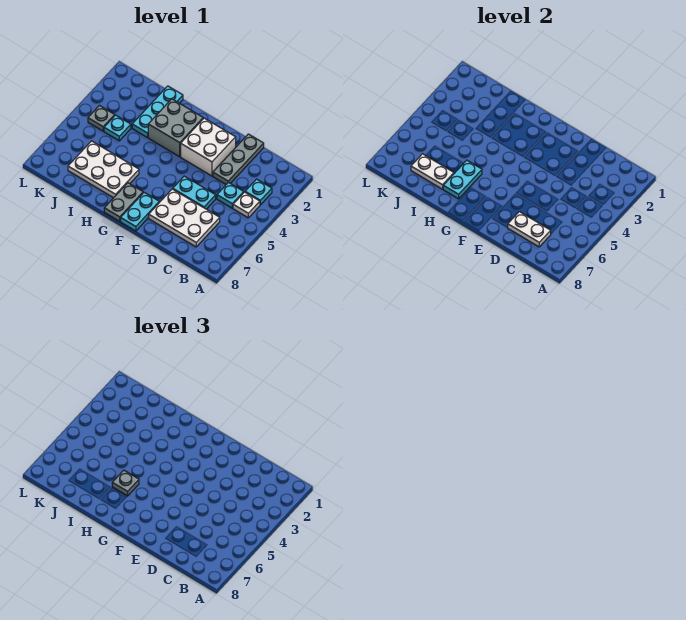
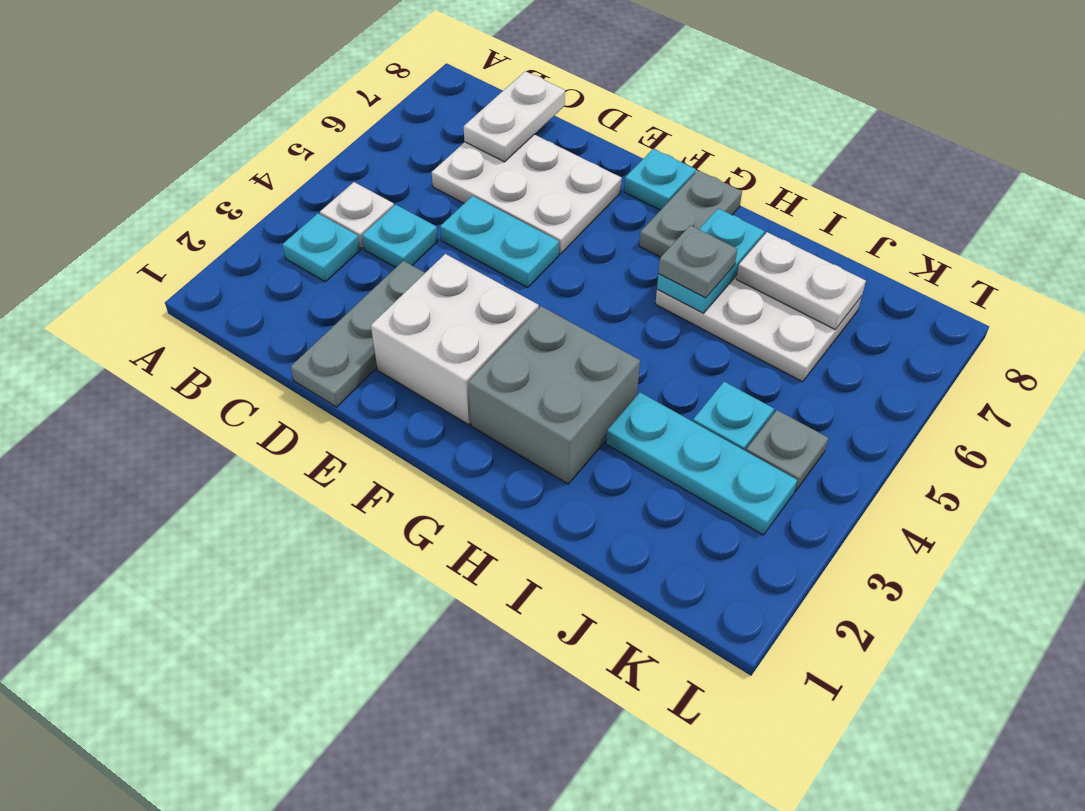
white plate C7:D7 level 2 -> white plate C7:C8 level 2
cyan plate F7:F8 level 1 -> cyan plate F8 level 1
cyan plate I1:I3 level 1 -> cyan plate I3:K3 level 1

